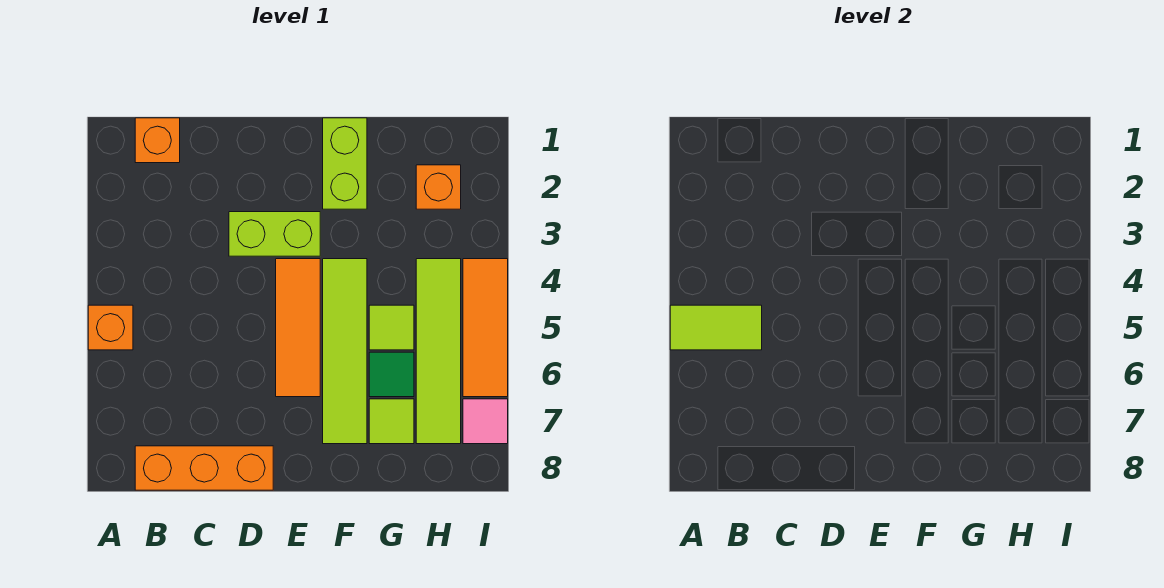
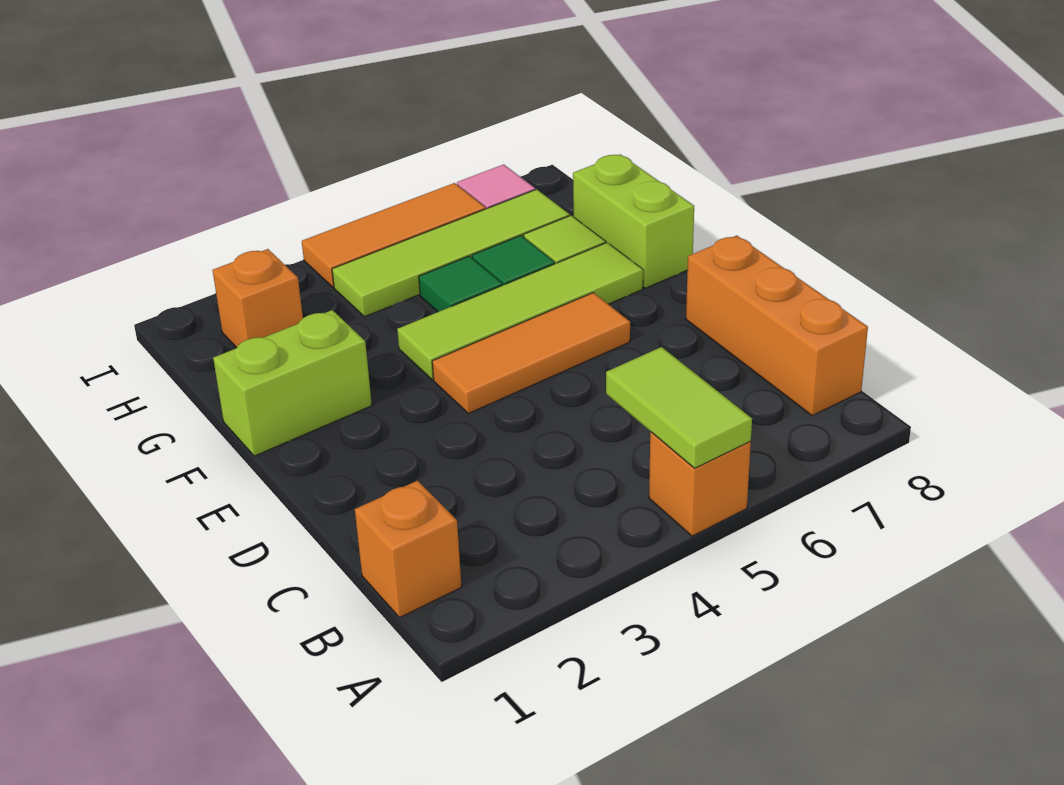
lime brick D3:E3 level 1 -> lime brick F8:G8 level 1
lime tile G5 level 1 -> green tile G5 level 1

